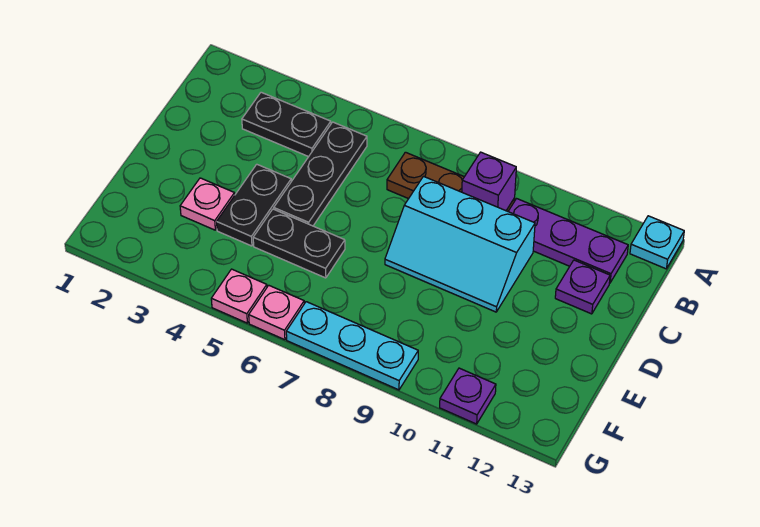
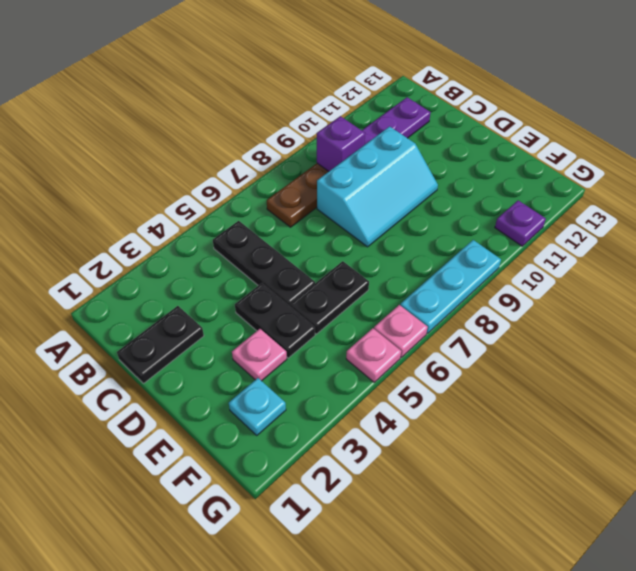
cyan plate A13 level 1 -> cyan plate F2 level 1
black plate B3:B4 level 1 -> black plate C1:C2 level 1
purple plate C12 level 1 -> none

